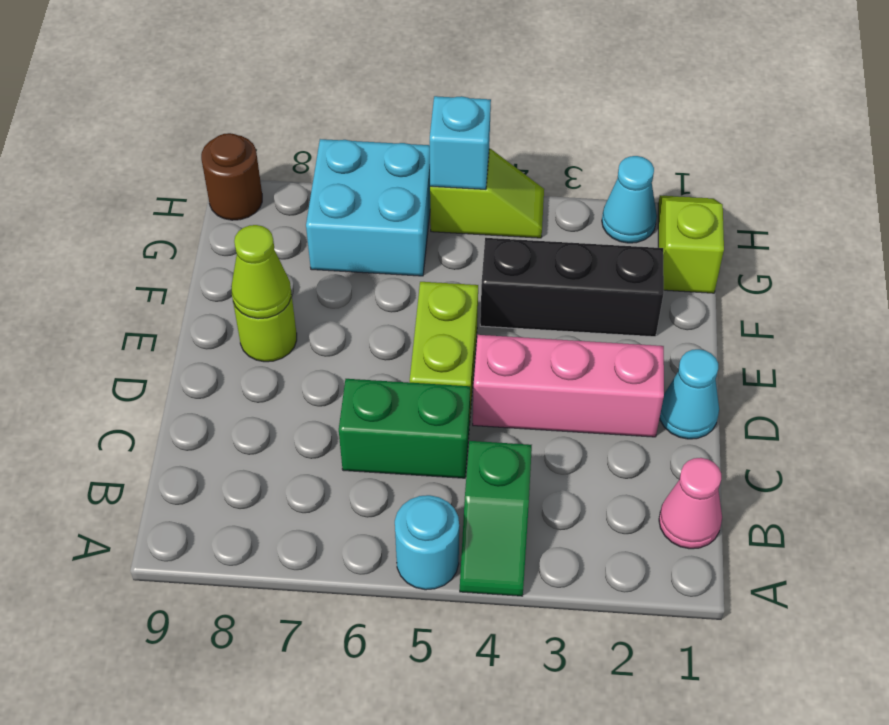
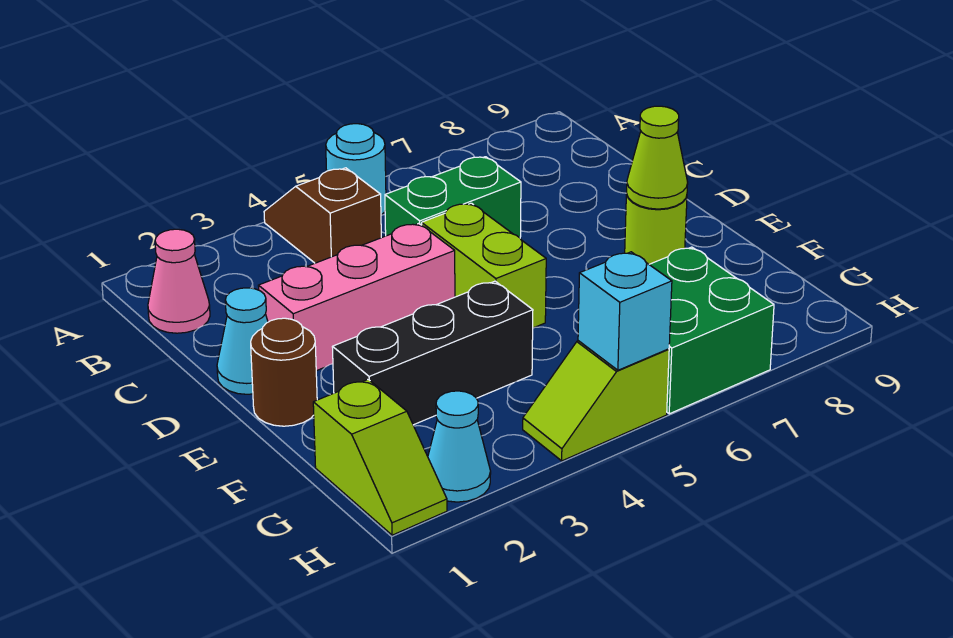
green slope A4:B4 level 1 top B -> brown slope A4:B4 level 1 top B
cyan brick G6:H7 level 1 -> green brick G6:H7 level 1
brown round brick H9 level 1 -> brown round brick E1 level 1

